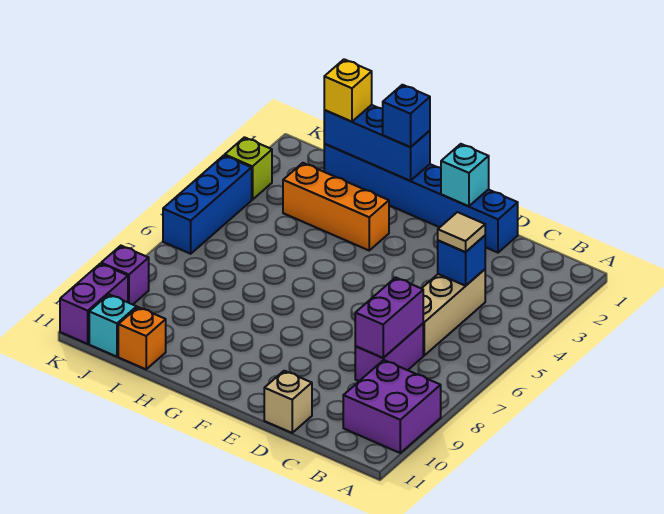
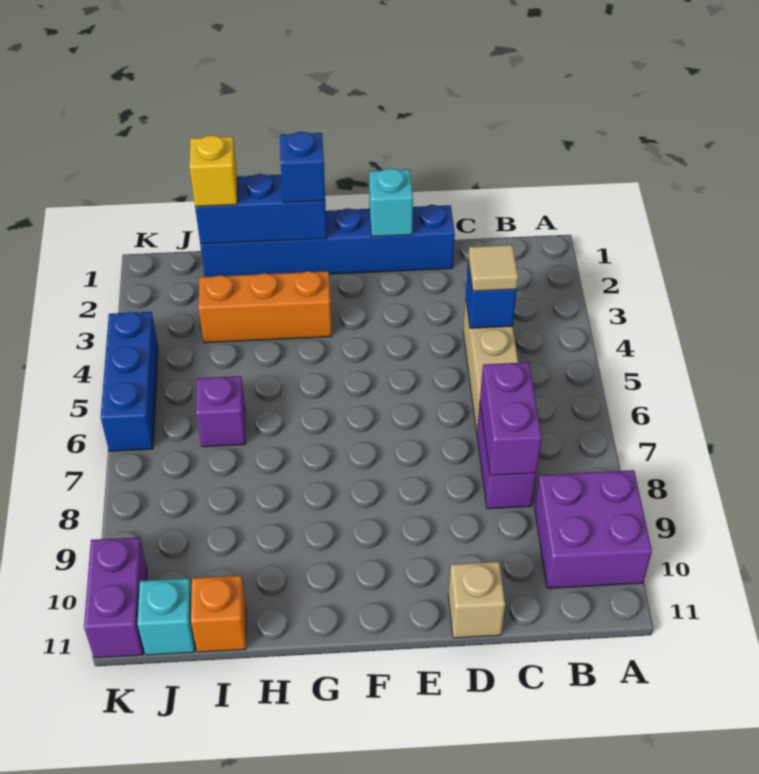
lime brick K3 level 1 -> none
purple brick K9 level 1 -> purple brick I6 level 1

